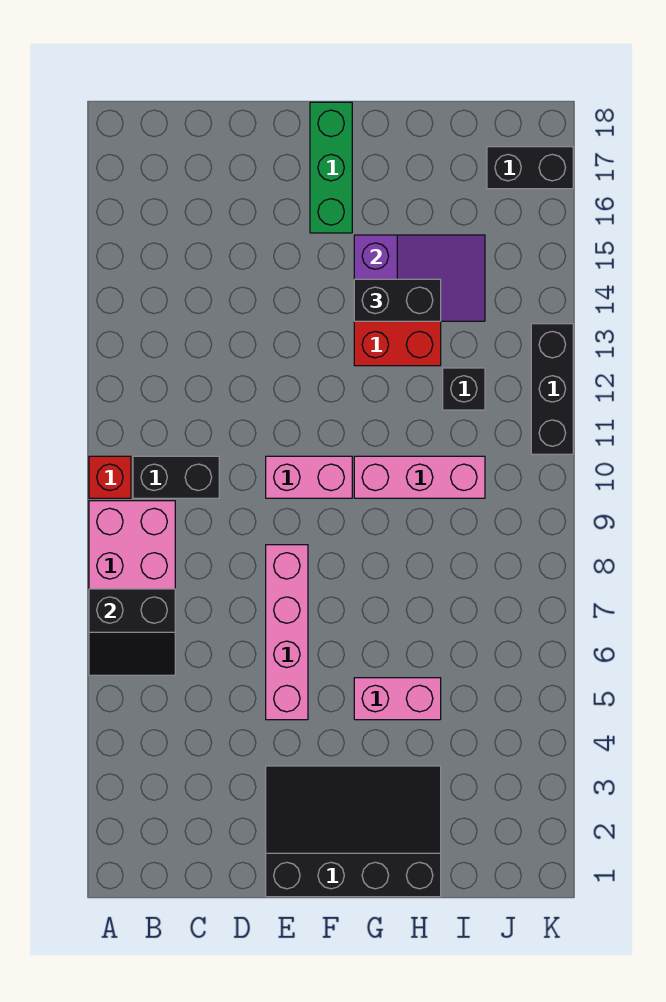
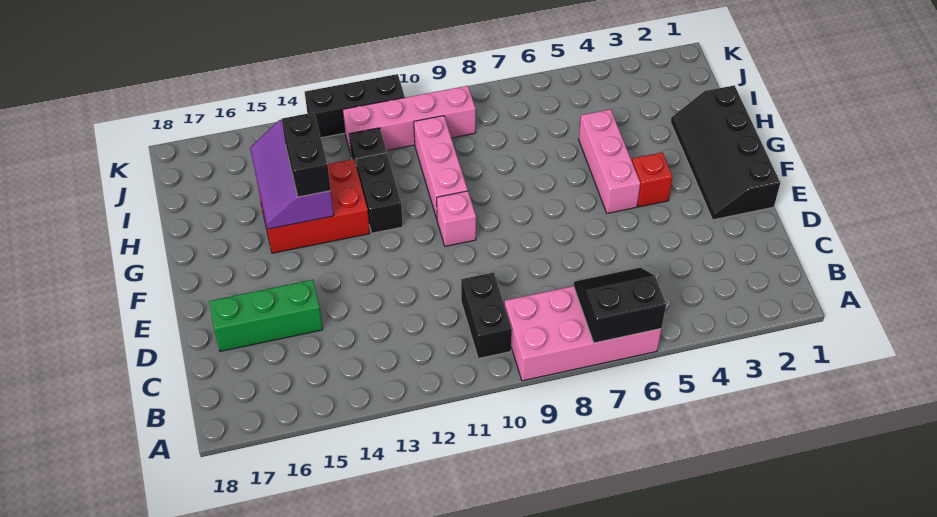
black slope A6:B7 level 2 top 7 -> black slope A6:B7 level 2 top A
red brick A10 level 1 -> red brick F4 level 1
black slope E1:H3 level 1 top 1 -> black slope E1:H2 level 1 top 1
pink brick E5:E8 level 1 -> pink brick J9:J12 level 1
pink brick E10:F10 level 1 -> pink brick F10 level 1
green brick F16:F18 level 1 -> green brick D15:D17 level 1
pink brick G5:H5 level 1 -> pink brick F5:H5 level 1
purple slope G14:I15 level 2 top G -> purple slope G14:I15 level 2 top 14
black brick J17:K17 level 1 -> black brick G12:H12 level 1

